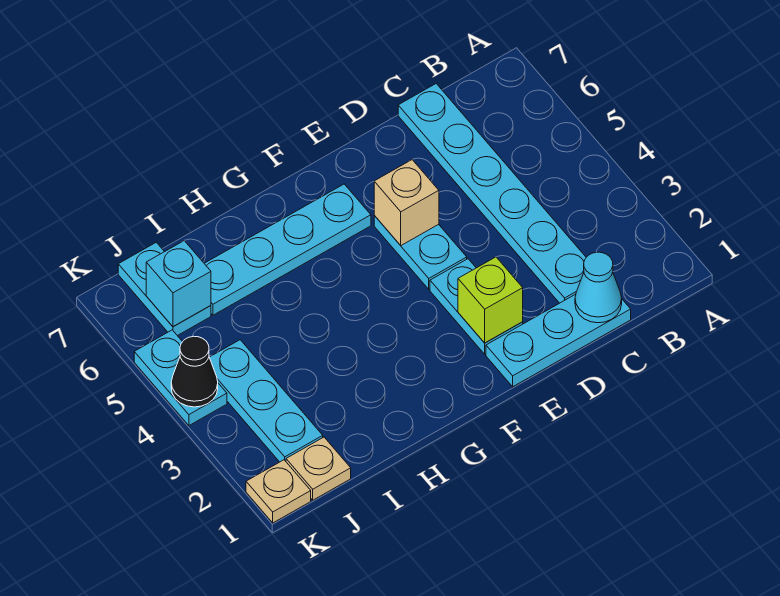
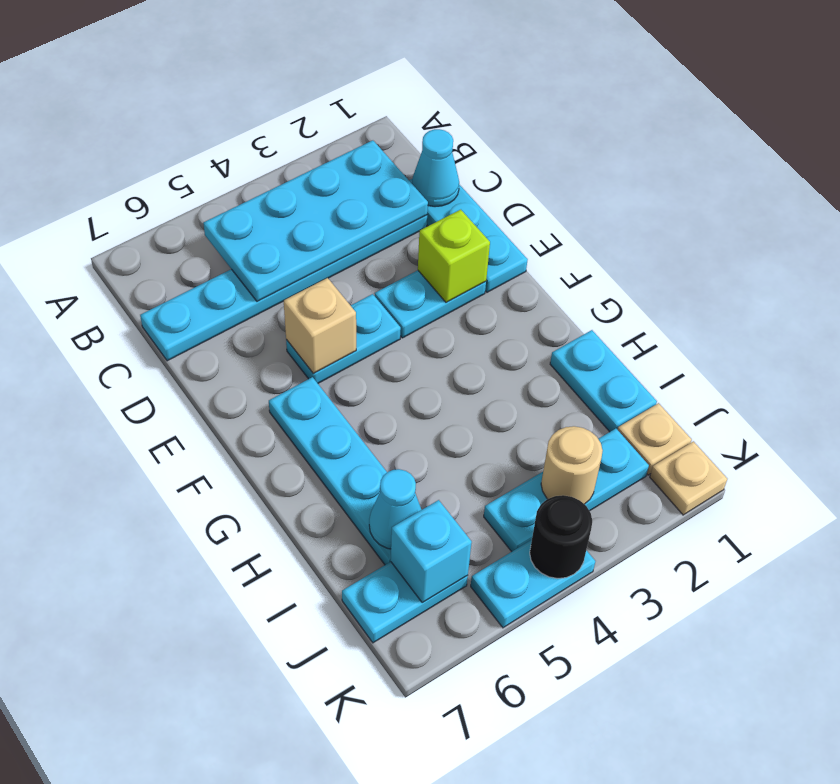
none -> cyan plate B2:C5 level 2
none -> cyan plate H1:I1 level 1
none -> cyan cone I6 level 2
none -> tan round brick J3 level 2
black cone K4 level 2 -> black round brick K4 level 2

